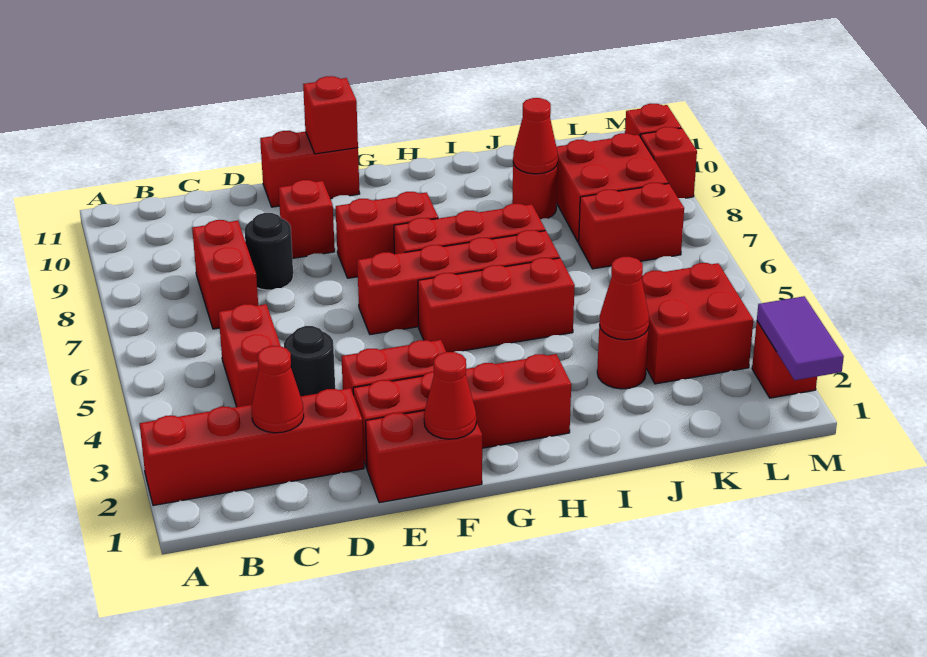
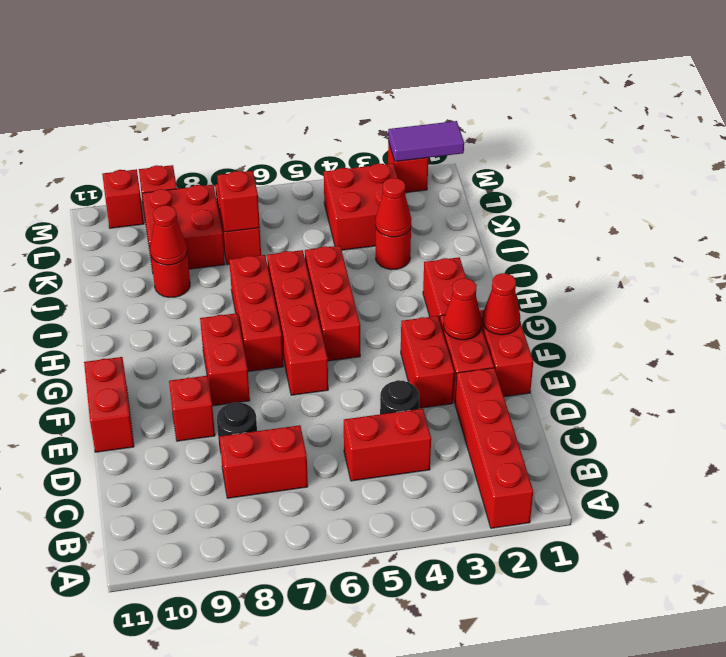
red cone C2 level 2 -> red cone F2 level 2
red brick F11 level 2 -> red brick K7 level 2

